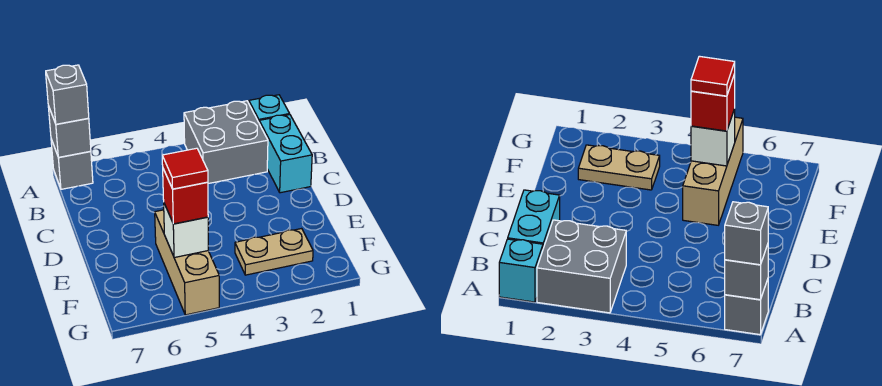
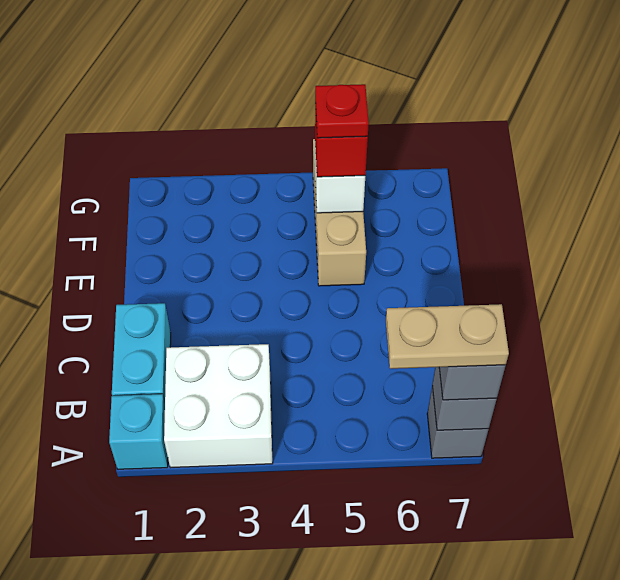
grey brick A2:B3 level 1 -> white brick A2:B3 level 1
tan plate F2:F3 level 1 -> tan plate A6:A7 level 4
red tile F5 level 4 -> red plate F5 level 4

